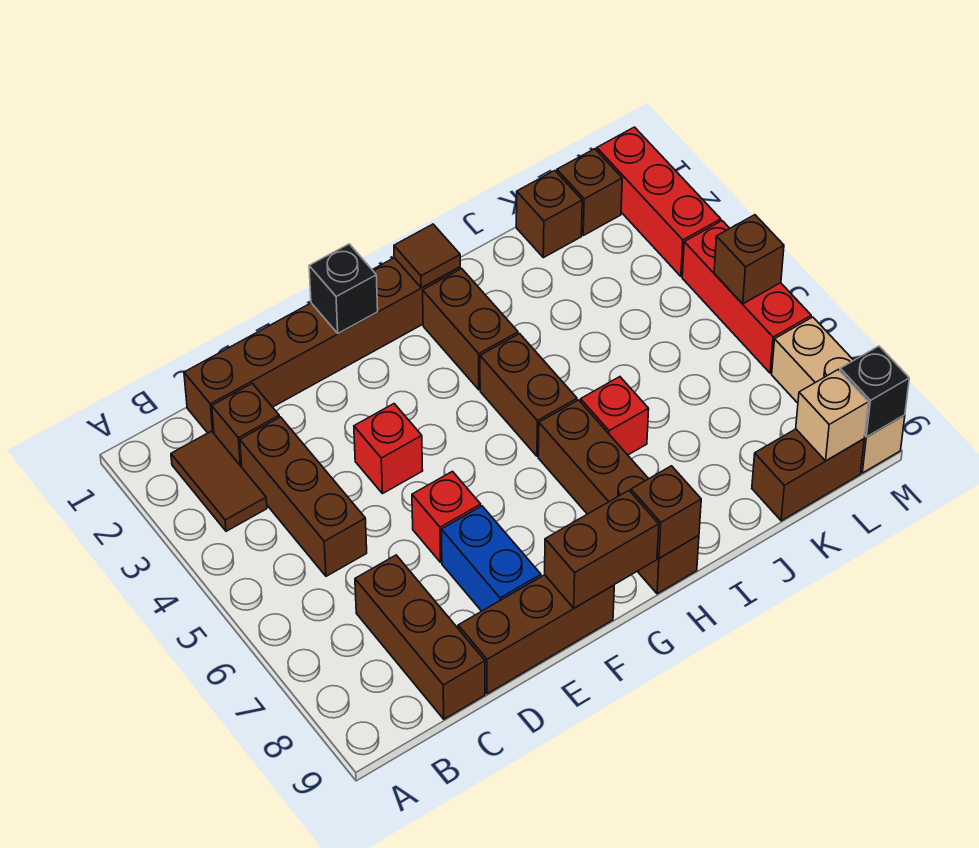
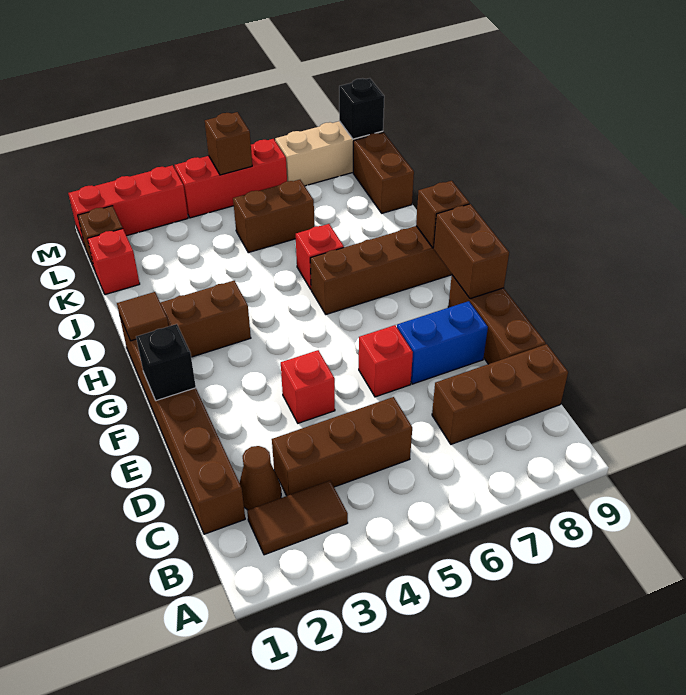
brown brick C2 level 1 -> brown cone C2 level 1
brown brick H4:H5 level 1 -> brown brick K5:K6 level 1
brown brick K1 level 1 -> red brick K1 level 1
tan brick L9 level 2 -> none

